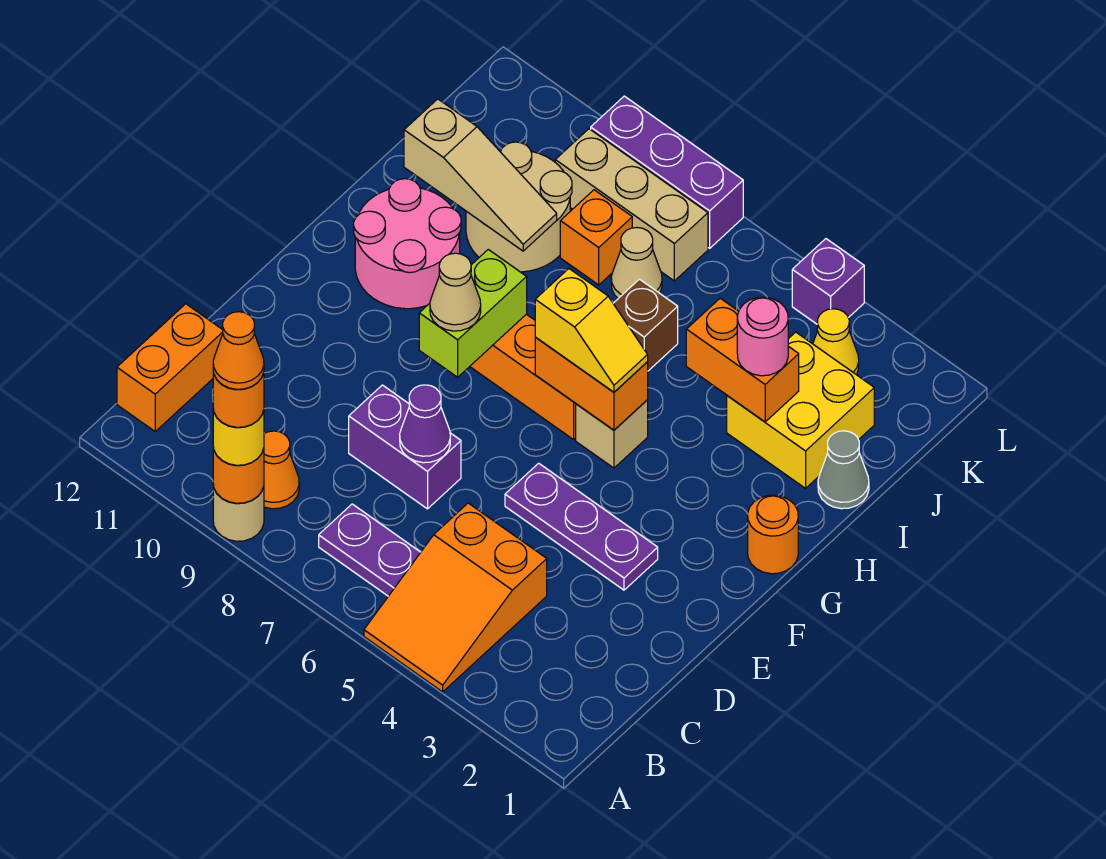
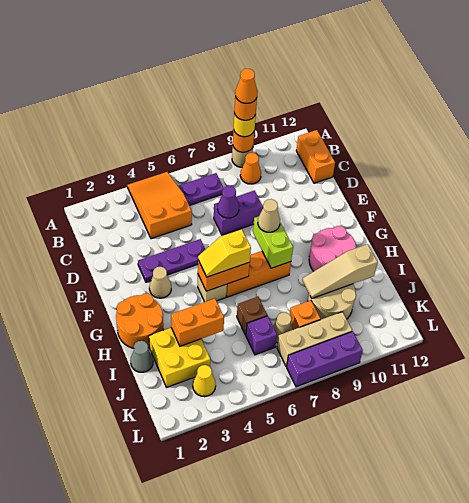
none -> tan cone F3 level 1
orange round brick G1 level 1 -> orange round brick G1:H2 level 1
pink round brick I3 level 3 -> none
purple brick L4 level 1 -> purple brick J6 level 1

